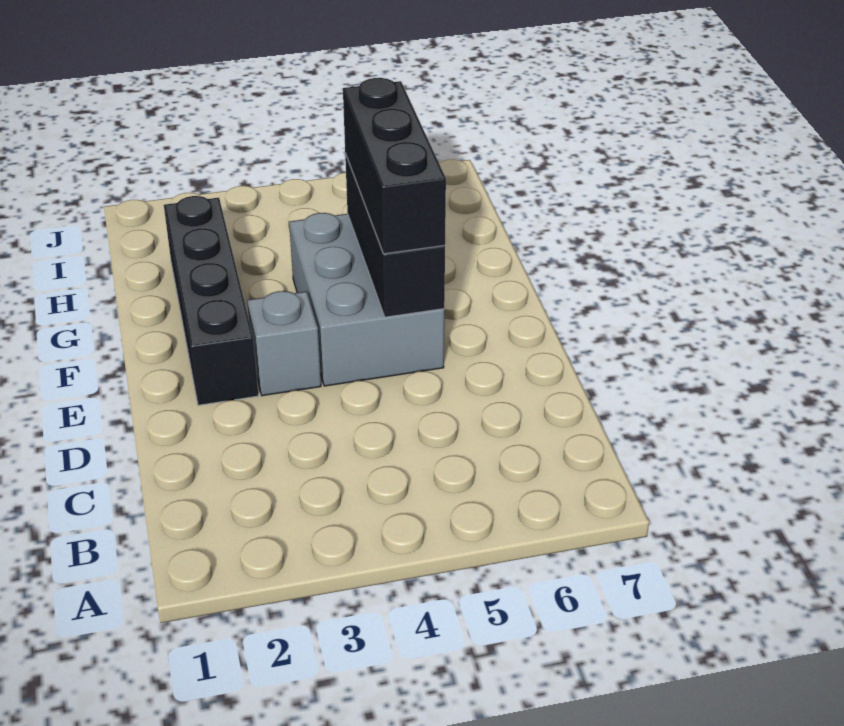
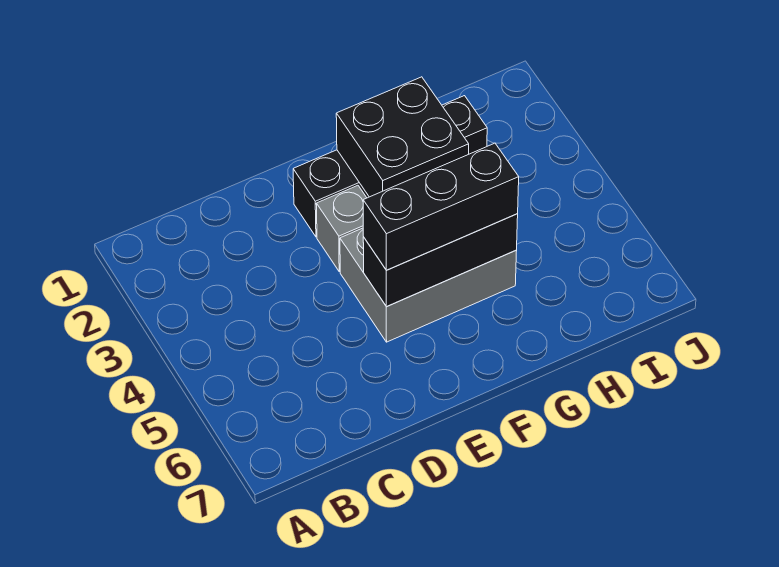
none -> black brick F2:G3 level 2

